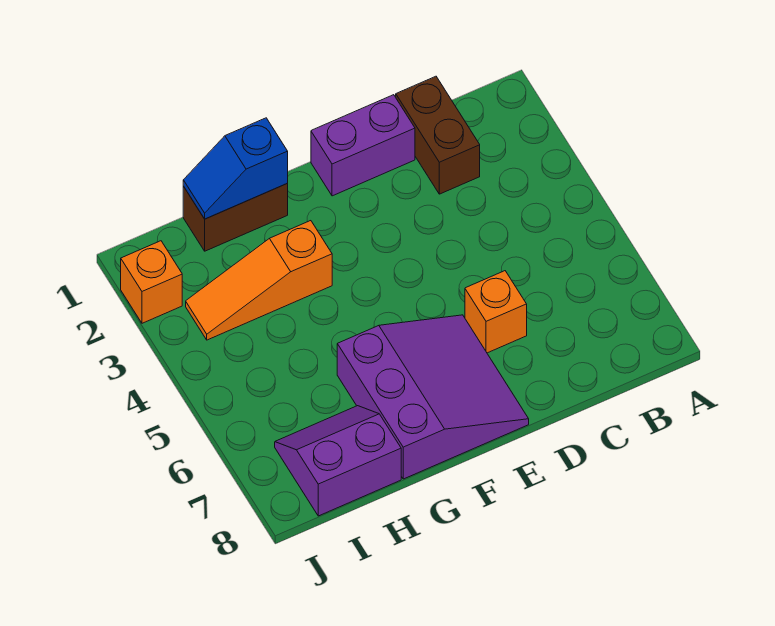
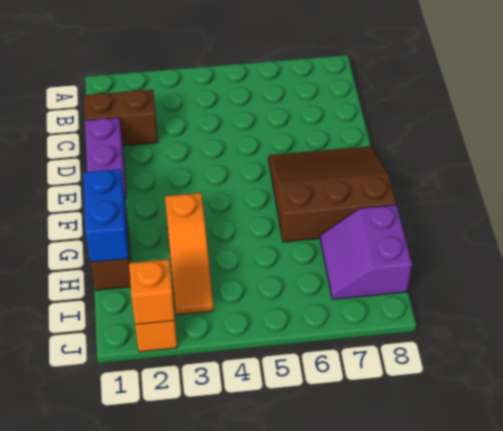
orange brick D6 level 1 -> orange brick J2 level 2
purple slope E6:G8 level 1 top G -> brown slope E6:G8 level 1 top G
blue slope G1:H1 level 2 top G -> blue brick G1:H1 level 2

